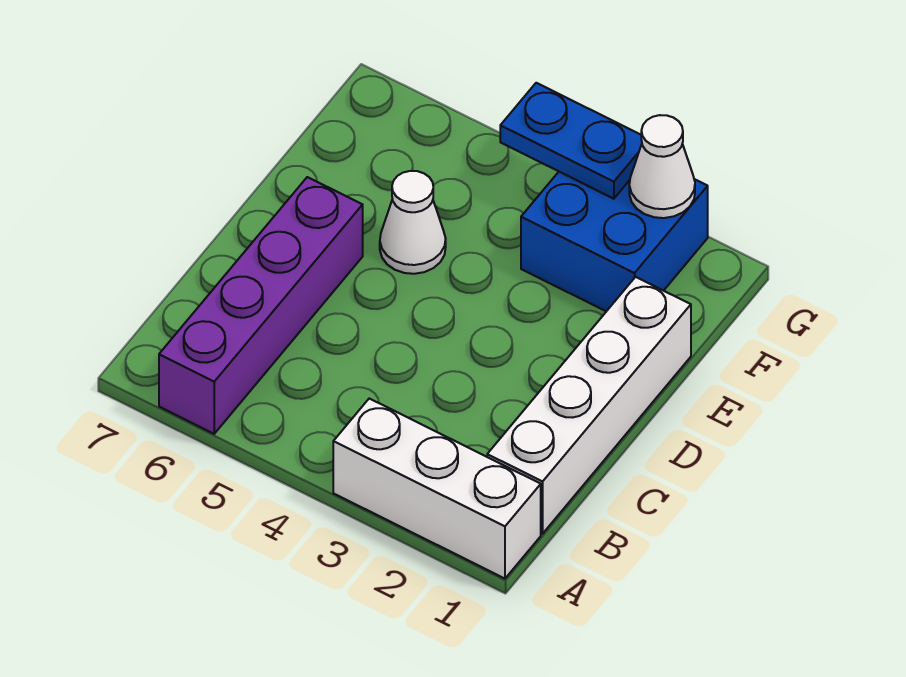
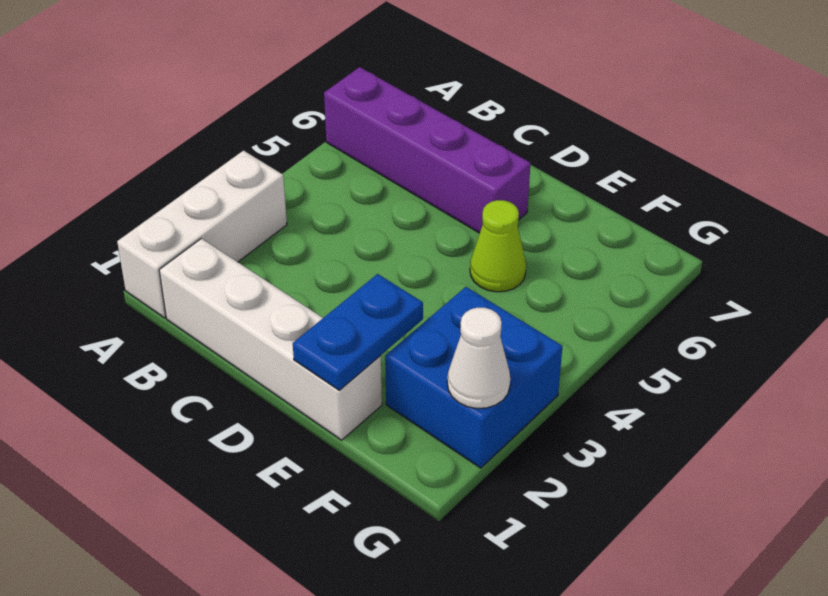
white cone E5 level 1 -> lime cone E5 level 1
blue plate G3:G4 level 2 -> blue plate E1:E2 level 2

